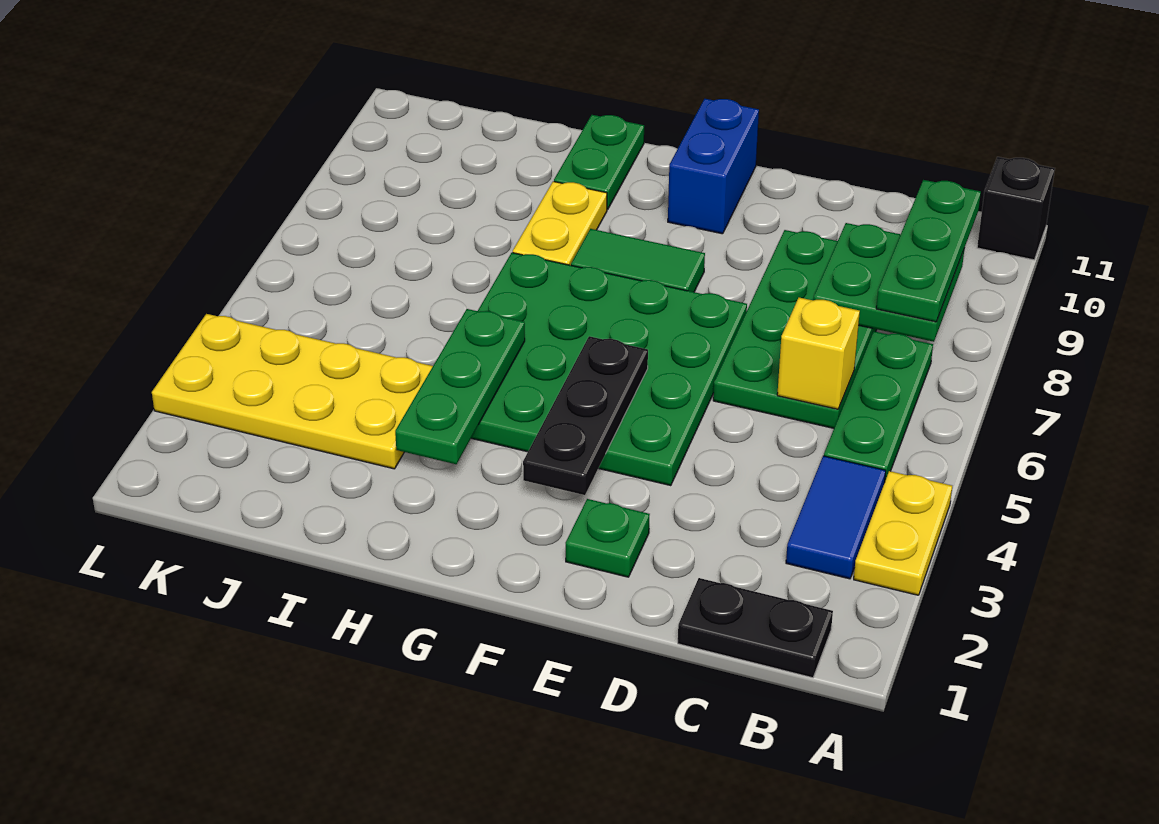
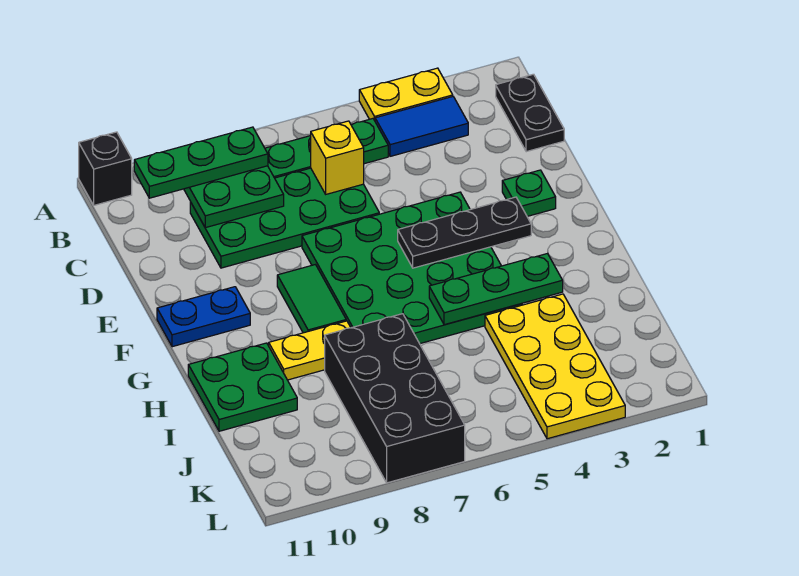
blue brick F10:F11 level 1 -> blue plate F10:F11 level 1
green plate H10:H11 level 1 -> green plate H10:I11 level 1
none -> black brick I7:L8 level 1

